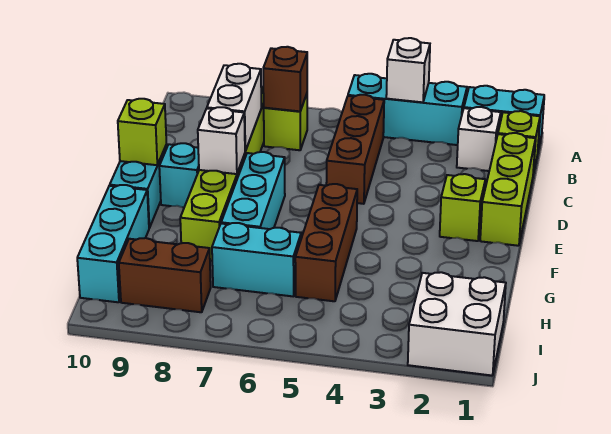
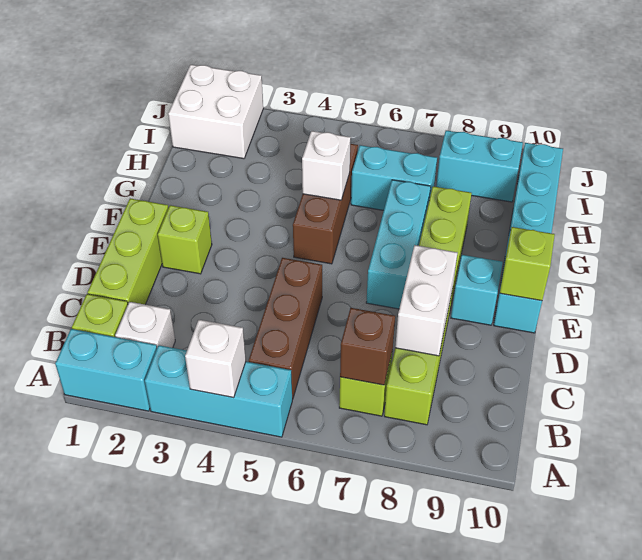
white brick E8 level 2 -> white brick G5 level 2
brown brick I8:I9 level 1 -> cyan brick I8:I9 level 1

